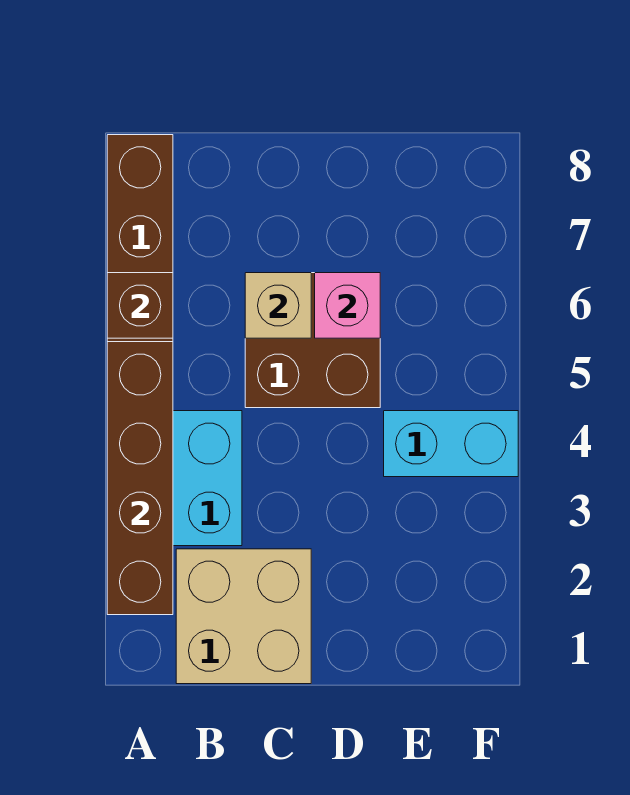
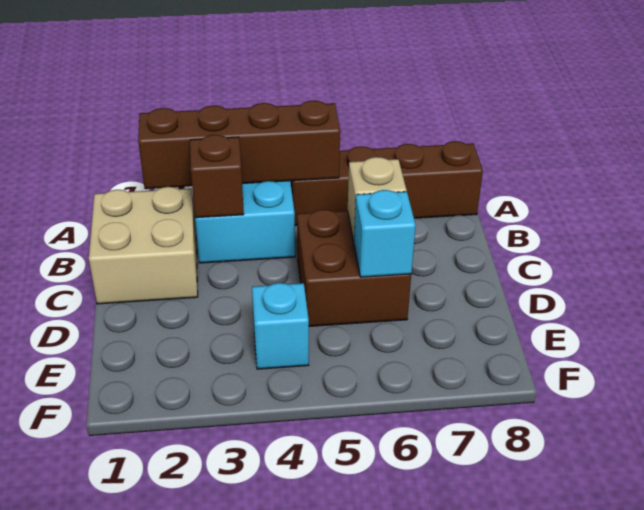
brown brick A6 level 2 -> brown brick B3 level 2
pink brick D6 level 2 -> cyan brick D6 level 2
cyan brick E4:F4 level 1 -> cyan brick E4 level 1

